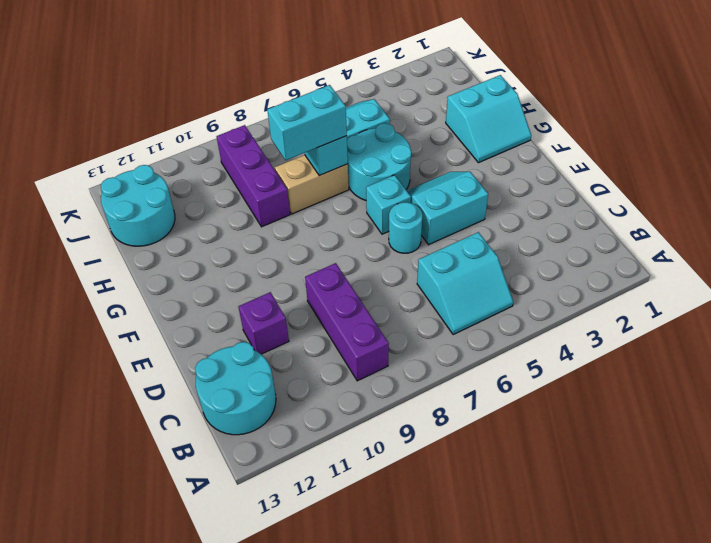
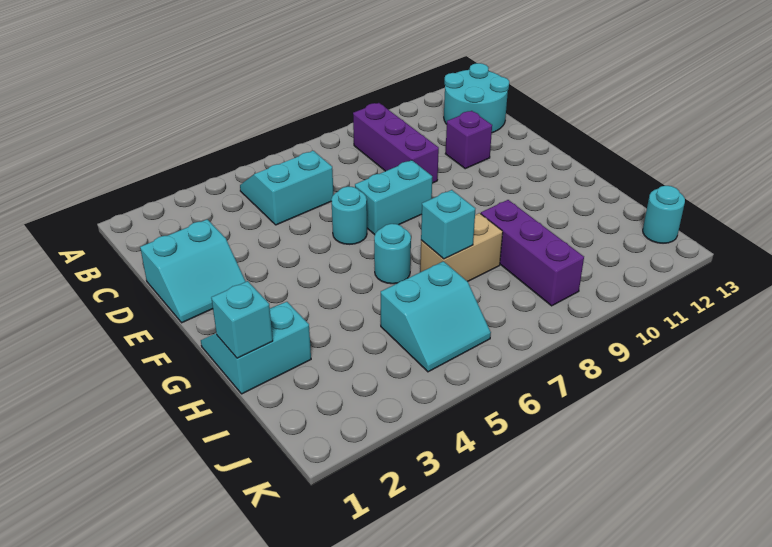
cyan slope E4:F5 level 1 top E -> cyan slope D1:E2 level 1 top D
cyan brick F6 level 1 -> cyan brick H1 level 2
cyan round brick G5:H6 level 1 -> cyan round brick G6 level 1
cyan brick H7:H8 level 3 -> cyan brick E7:E8 level 1
cyan round brick I12:J13 level 1 -> cyan round brick J13 level 1

